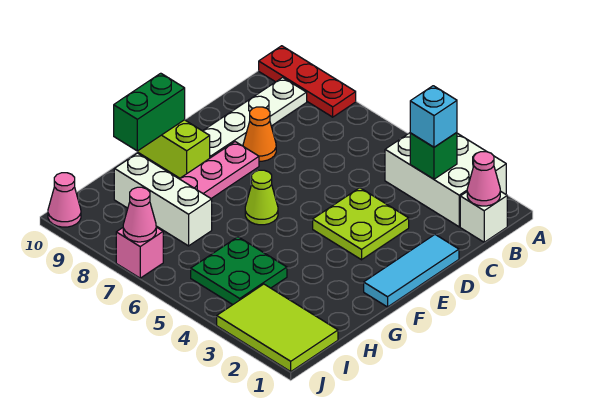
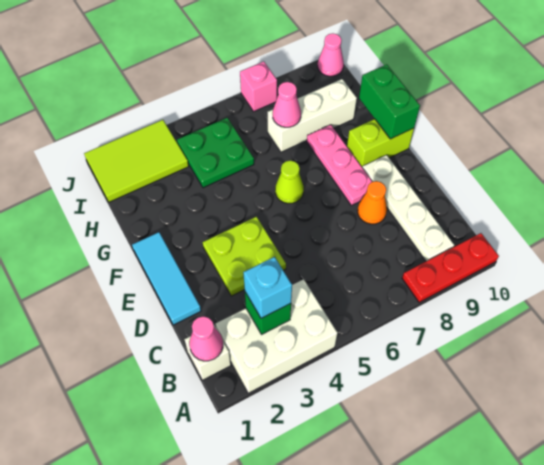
pink cone J7 level 2 -> pink cone H7 level 2

